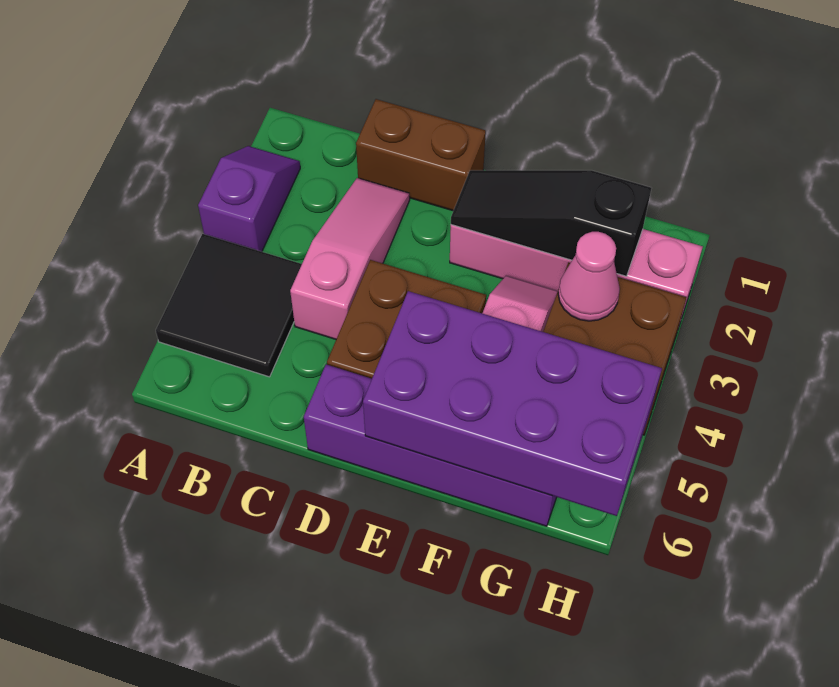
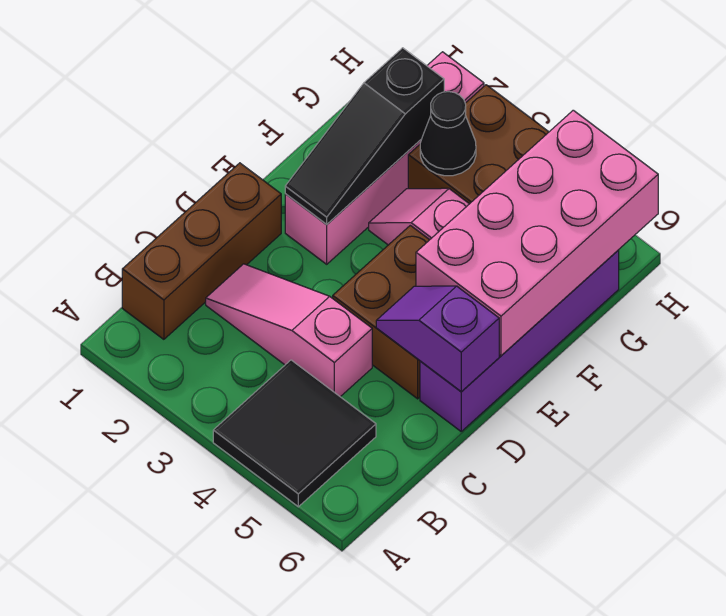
purple slope A2:A3 level 1 top 3 -> purple slope D5:D6 level 2 top 6
brown brick C1:D1 level 1 -> brown brick B1:D1 level 1
purple brick E5:H6 level 2 -> pink brick E5:H6 level 2
pink cone G3 level 2 -> black cone G3 level 2

